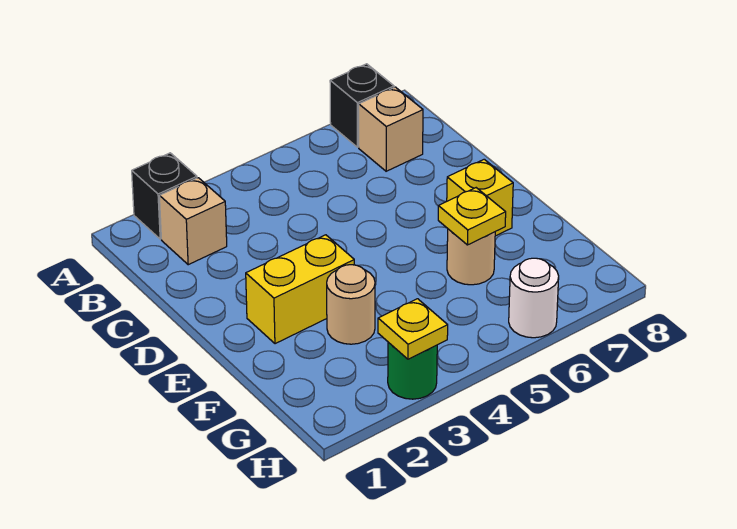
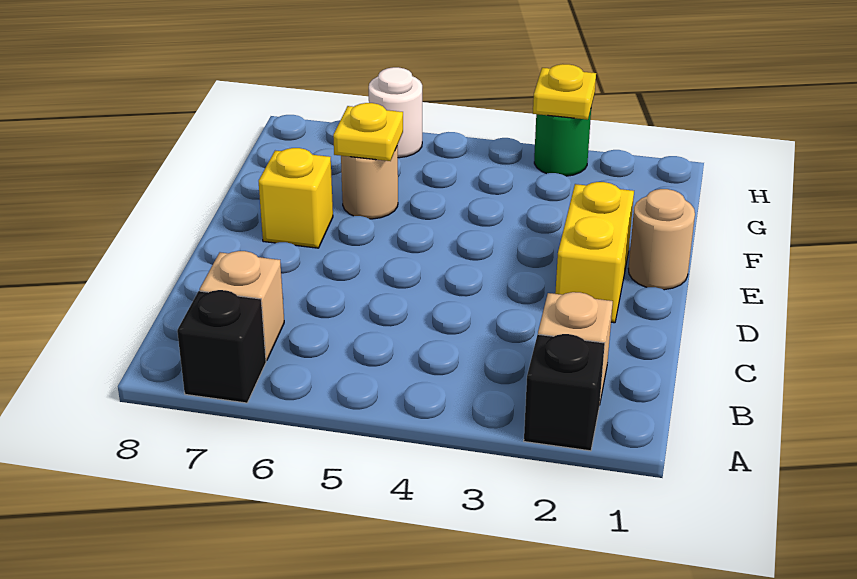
yellow brick E2:E3 level 1 -> yellow brick D2:E2 level 1
tan round brick F3 level 1 -> tan round brick E1 level 1

